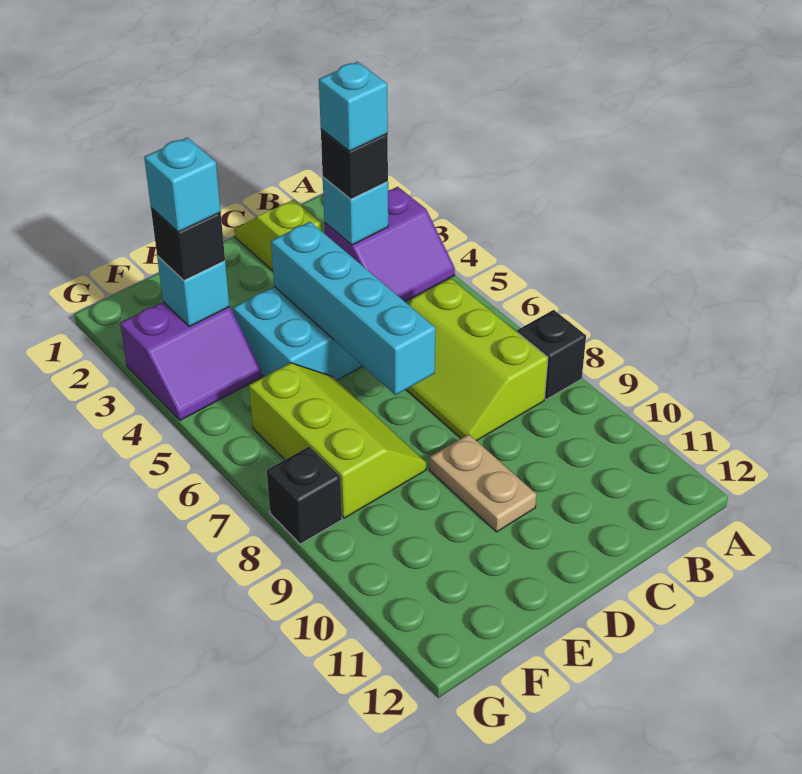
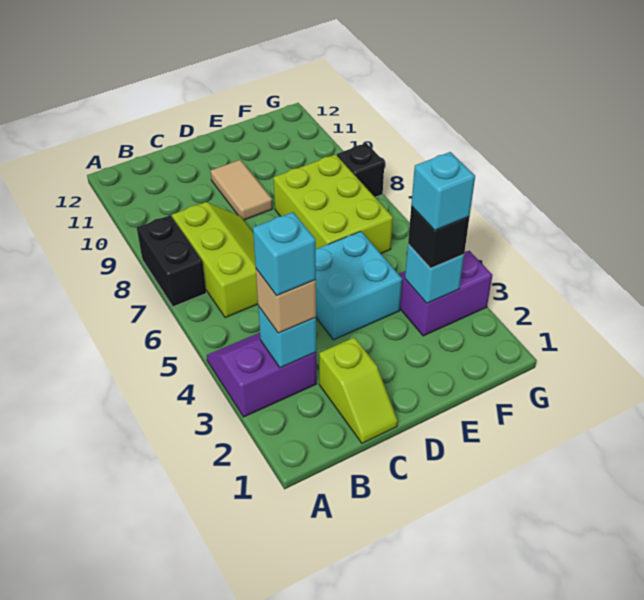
black brick A8 level 1 -> black brick A7:A8 level 1
black brick B3 level 3 -> tan brick B3 level 3
cyan brick D4:D7 level 2 -> none
tan plate D9:D10 level 1 -> tan tile D9:D10 level 1
lime slope E6:F8 level 1 top F -> lime brick E6:F8 level 1

